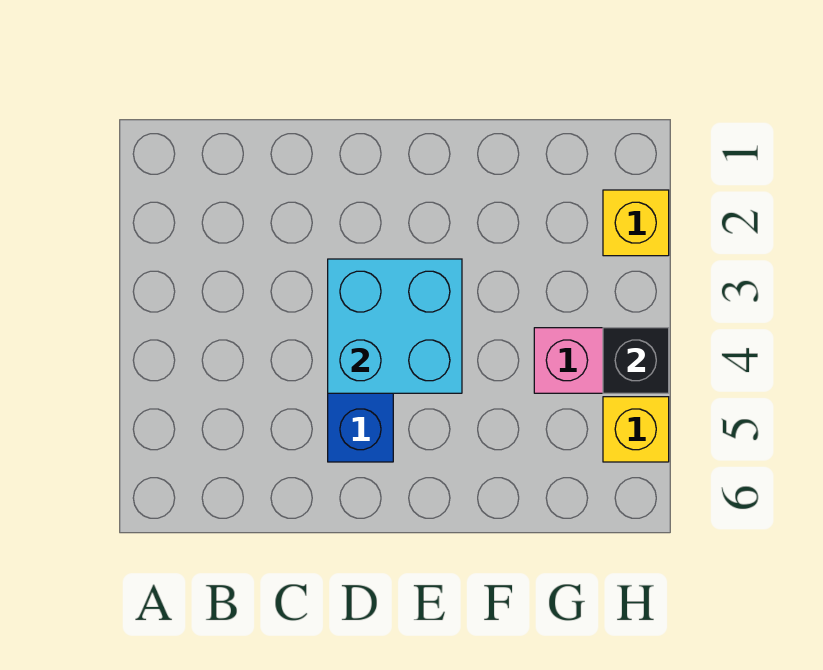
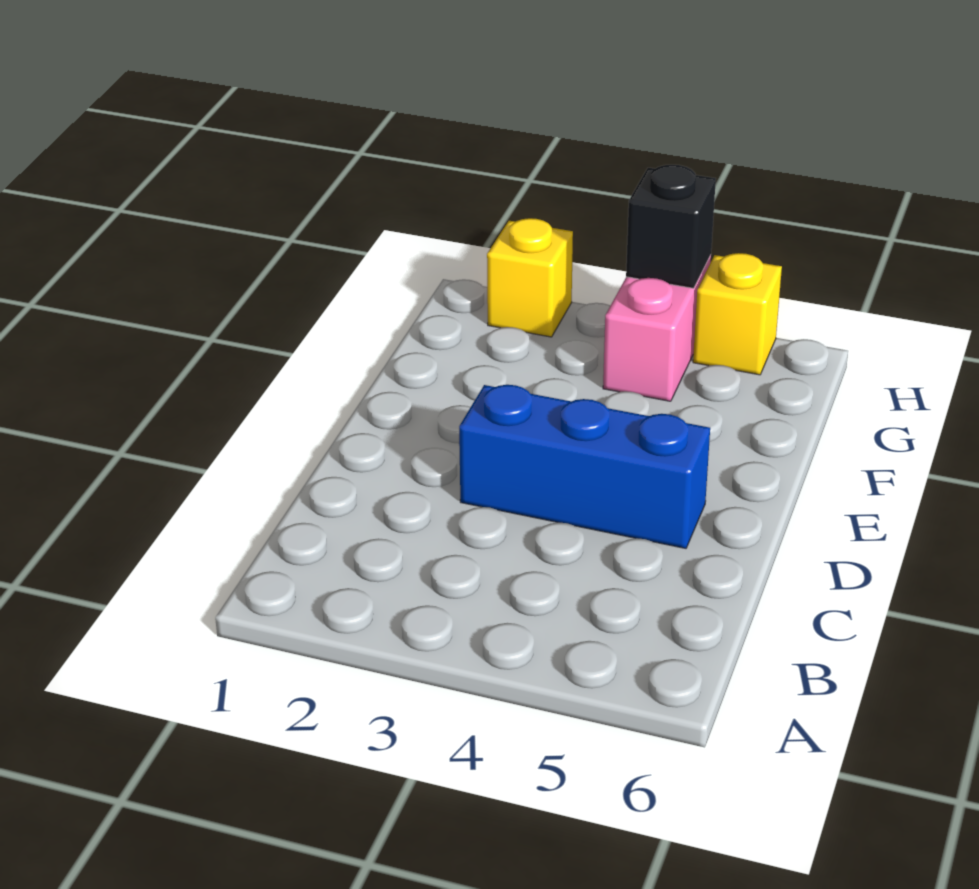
cyan brick D3:E4 level 2 -> none

